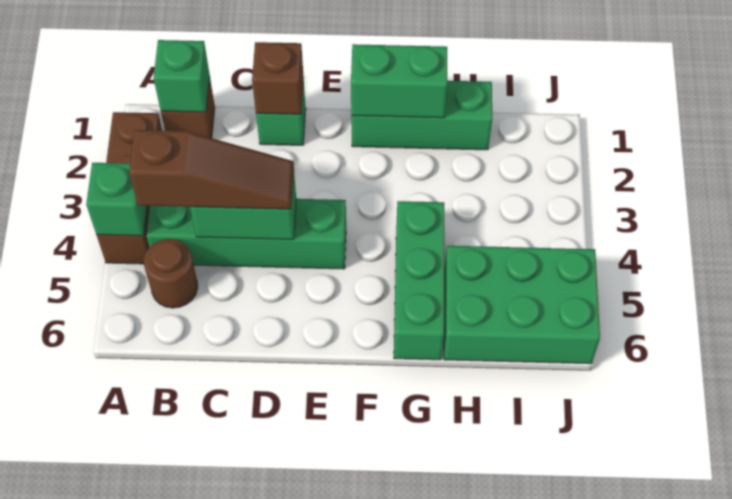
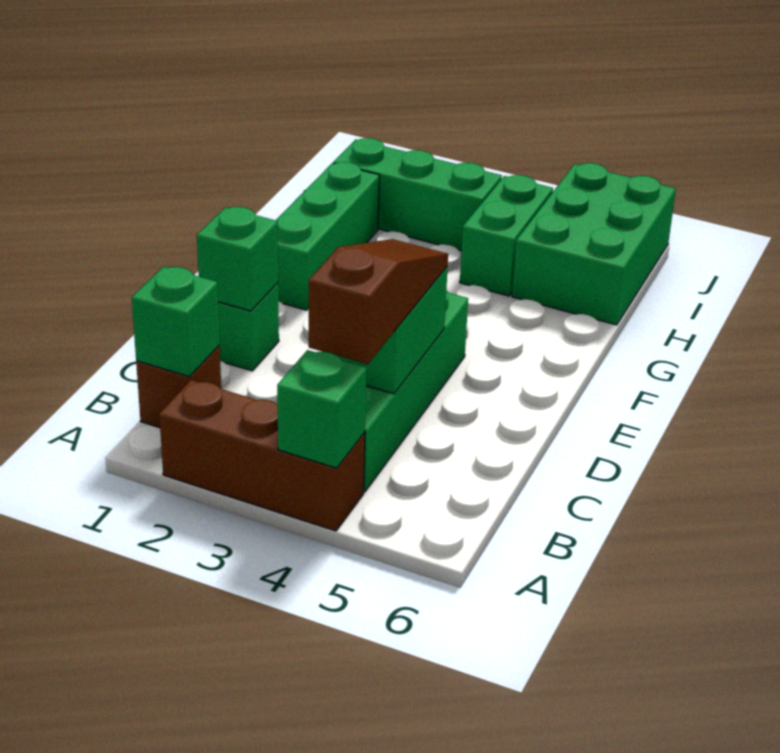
brown round brick B5 level 1 -> none
brown brick D1 level 2 -> green brick D1 level 2
green brick F1:G1 level 2 -> green brick H4:I4 level 1
green brick G4:G6 level 1 -> green brick I1:I3 level 1

